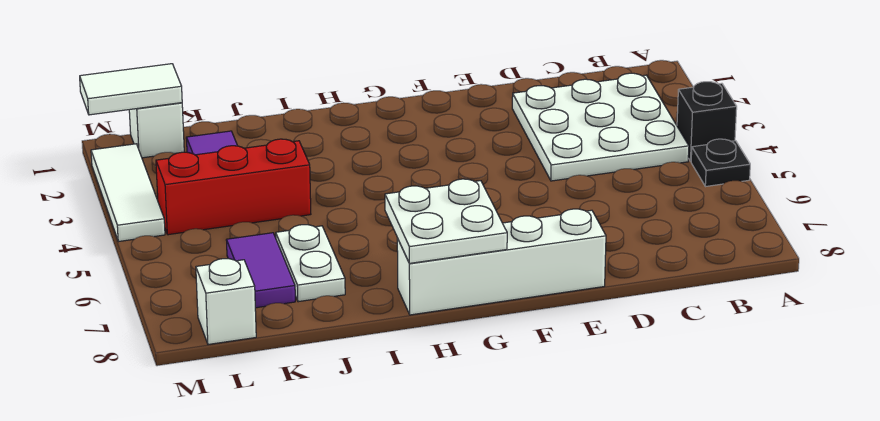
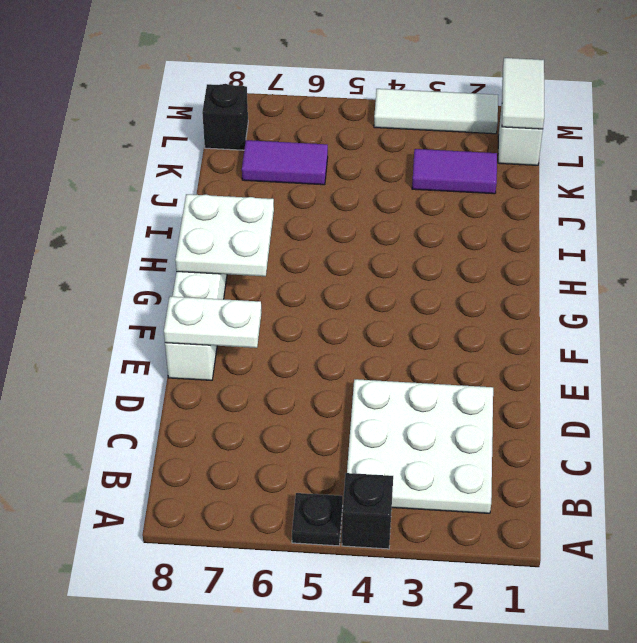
red brick J4:L4 level 1 -> none
white plate J6:J7 level 1 -> white plate E7:E8 level 2
white brick L8 level 1 -> black brick L8 level 1

